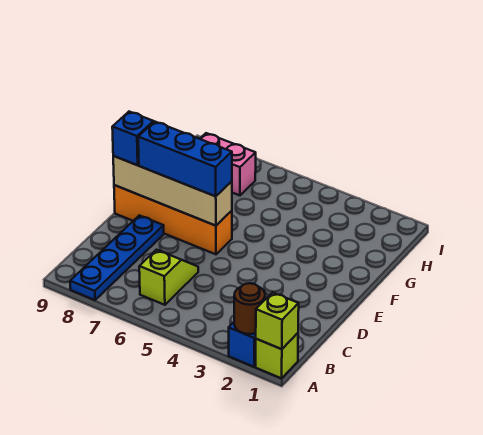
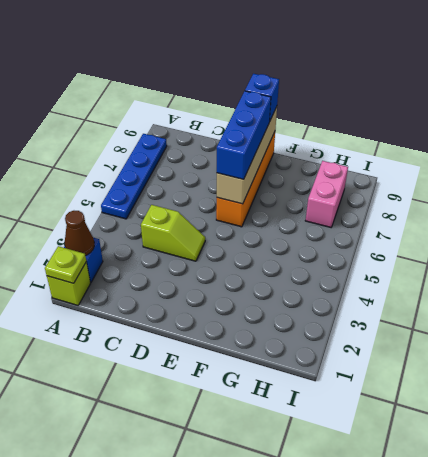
lime brick A1 level 2 -> lime plate A1 level 2
brown round brick A2 level 2 -> brown cone A2 level 2
blue plate A8:D8 level 1 -> blue plate A5:A8 level 1
lime slope B6:C6 level 1 top B -> lime slope C4:D4 level 1 top C

